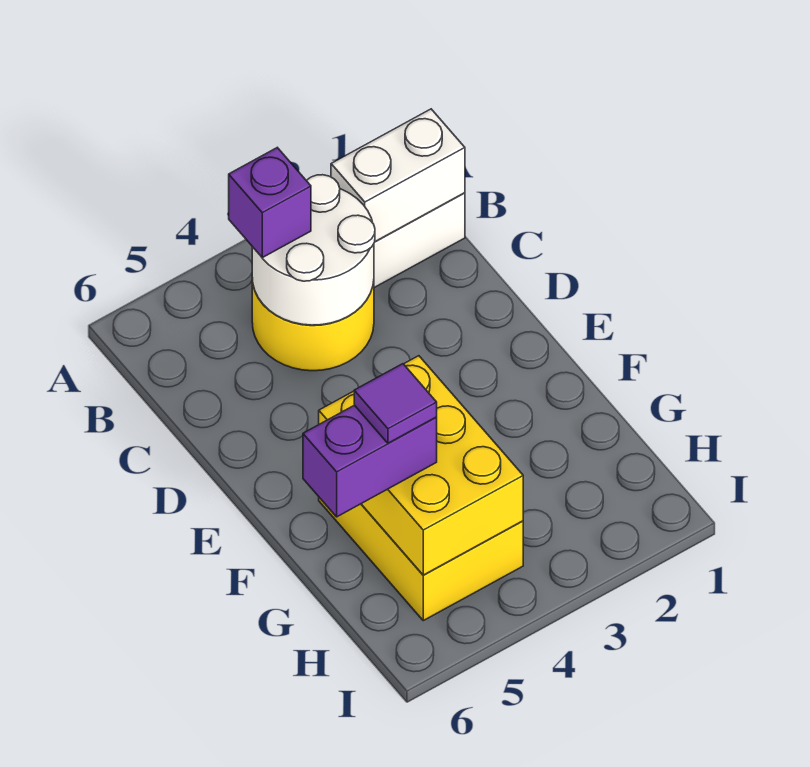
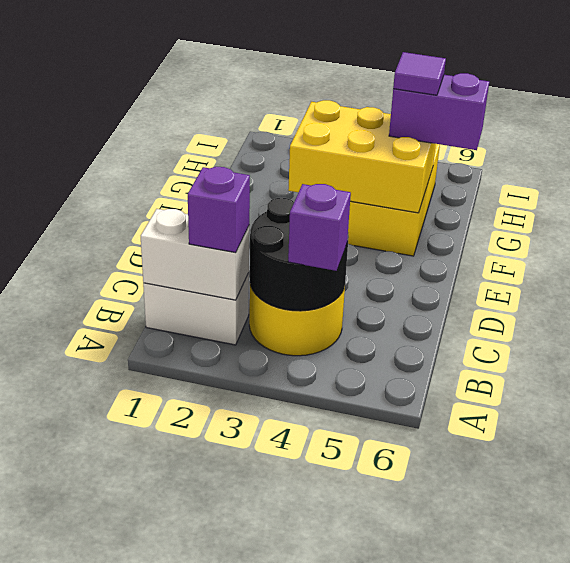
none -> purple brick B2 level 3
white round brick B3:C4 level 2 -> black round brick B3:C4 level 2
yellow brick F4:H5 level 2 -> yellow brick F3:G5 level 2

